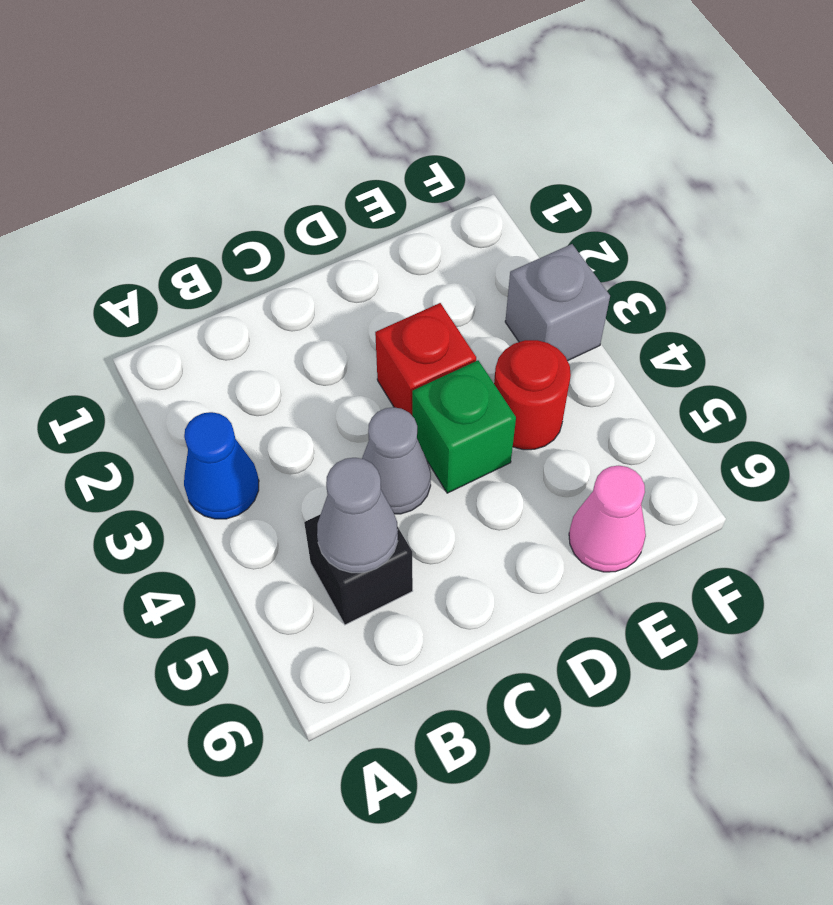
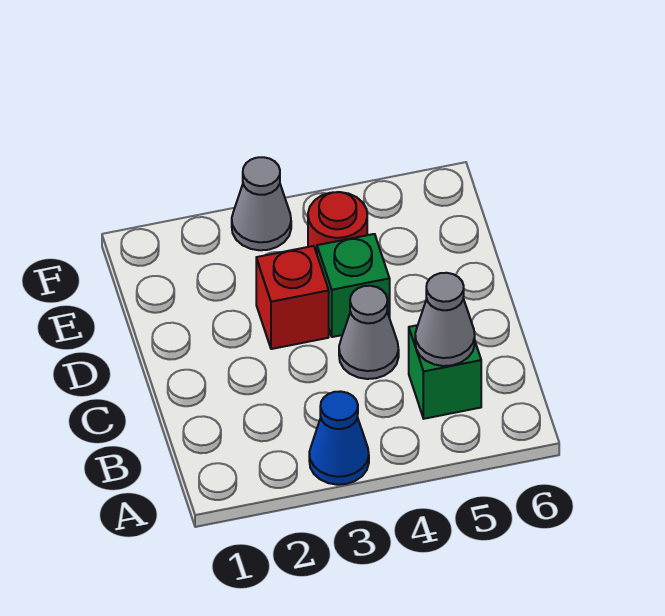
black brick B5 level 1 -> green brick B5 level 1
pink cone E6 level 1 -> none
grey brick F3 level 1 -> grey cone F3 level 1

